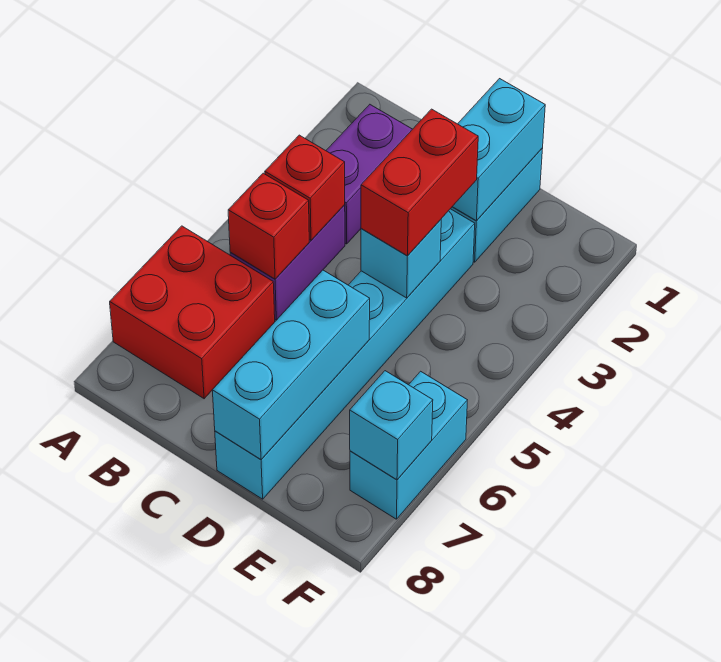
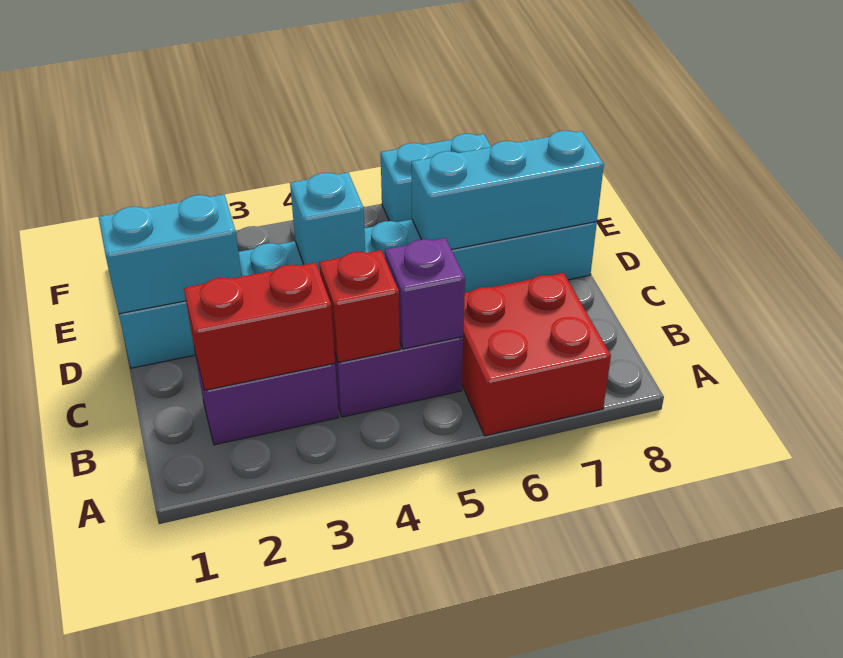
red brick B5 level 2 -> purple brick B5 level 2
red brick D3:D4 level 3 -> red brick B2:B3 level 2
cyan brick F7 level 2 -> none

